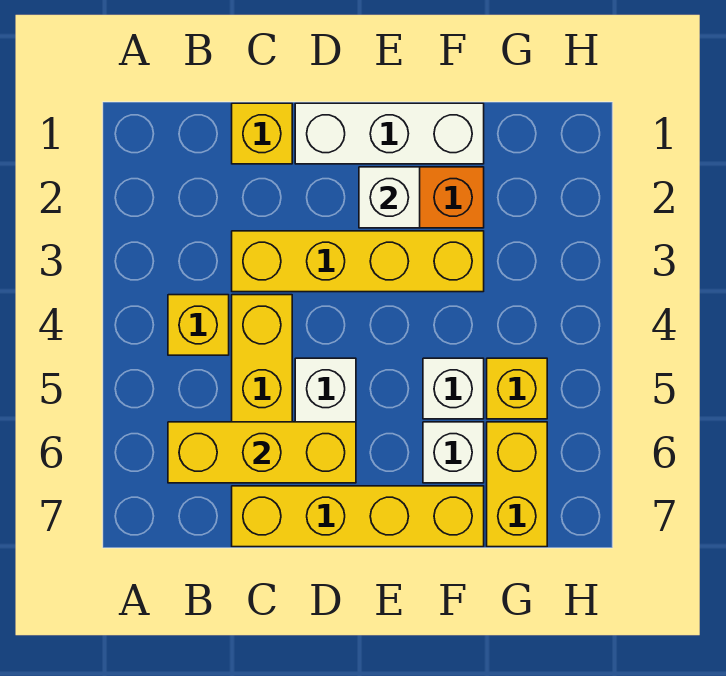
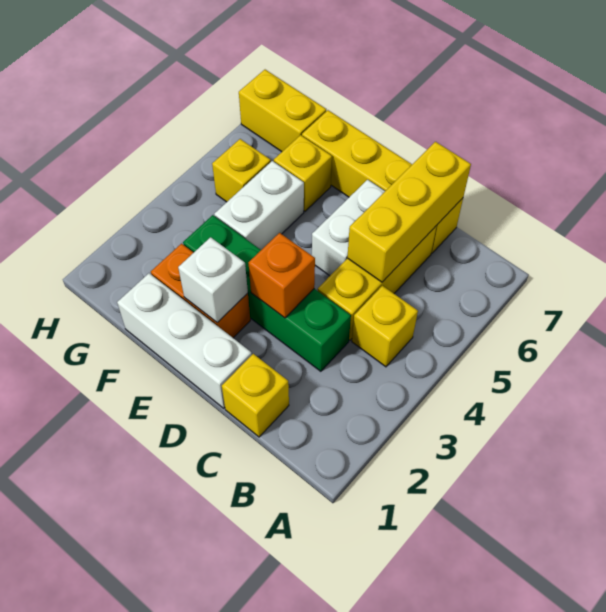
yellow brick B6:D6 level 2 -> yellow brick C5:C7 level 2
yellow brick C3:F3 level 1 -> green brick C3:F3 level 1
none -> orange brick D3 level 2
white brick F5 level 1 -> white brick F4:F5 level 1
white brick F6 level 1 -> yellow brick F6 level 1
yellow brick G6:G7 level 1 -> yellow brick G7:H7 level 1

